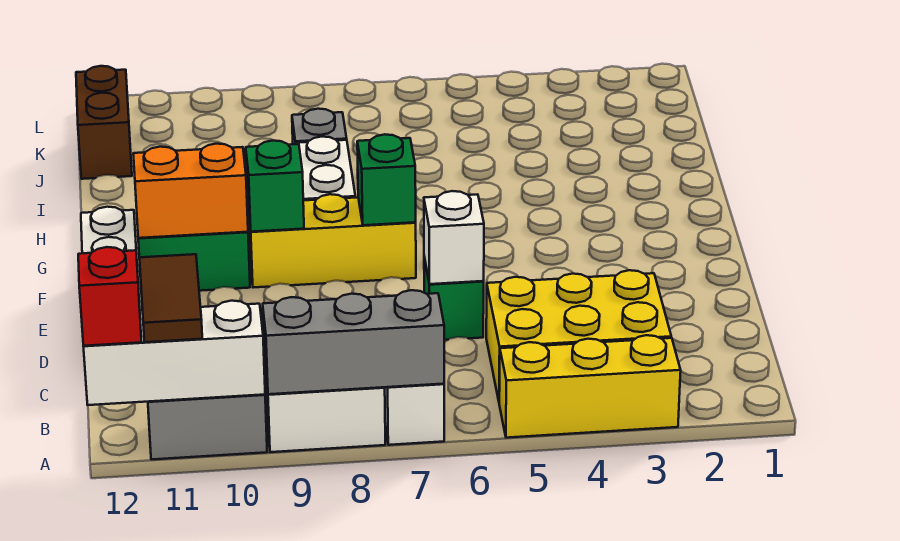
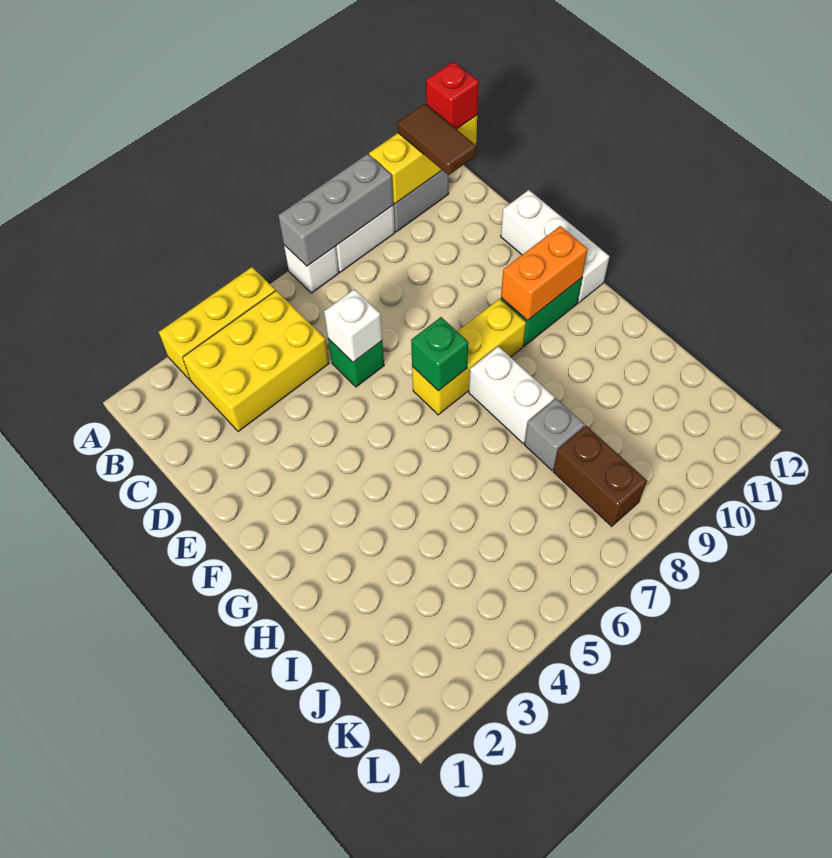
white brick A10:A12 level 2 -> yellow brick A10:A12 level 2
green brick F9 level 2 -> none
brown brick J12:K12 level 1 -> brown brick J8:K8 level 1

